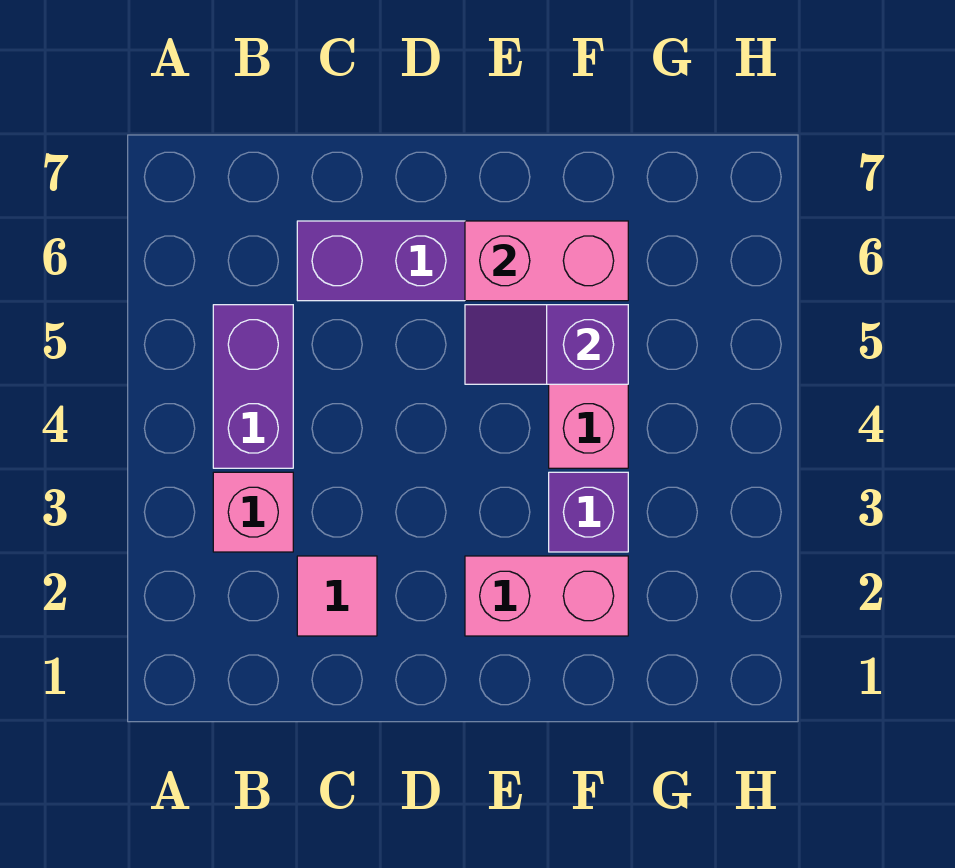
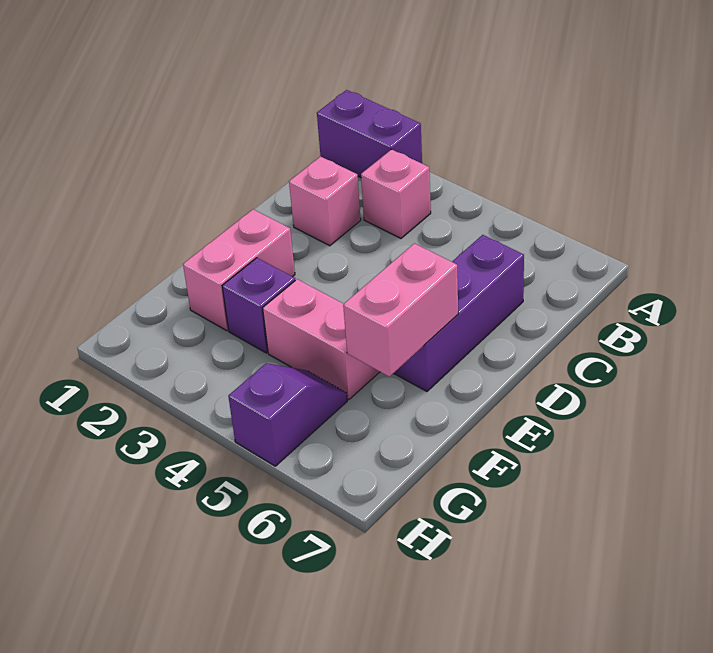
purple brick B4:B5 level 1 -> purple brick A1:A2 level 1
pink tile C2 level 1 -> pink brick C2 level 1
purple slope E5:F5 level 2 top F -> purple slope G5:H5 level 1 top H

